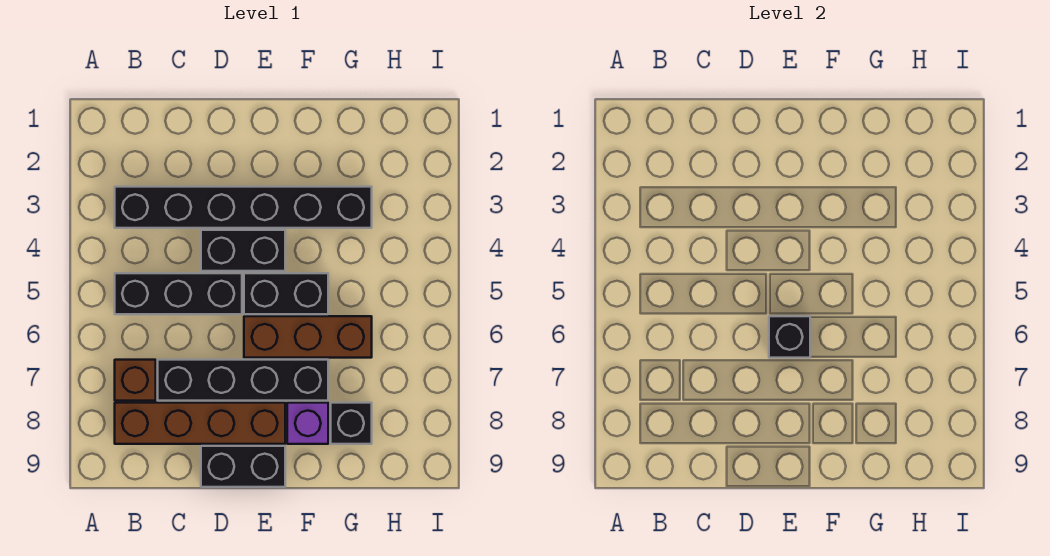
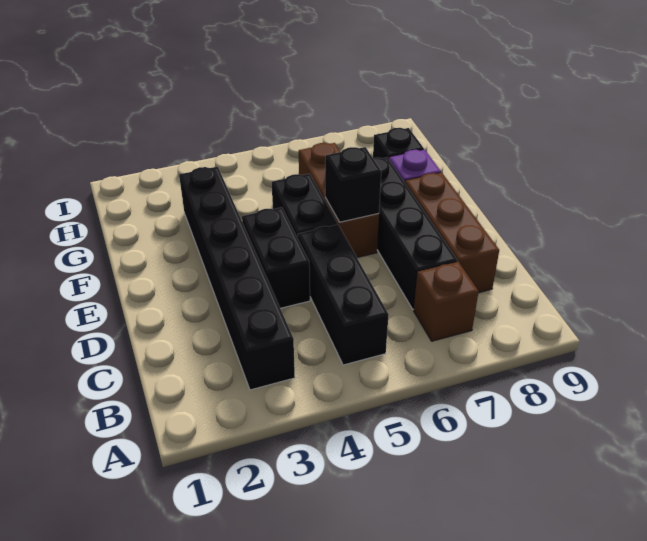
brown brick B8:E8 level 1 -> brown brick C8:E8 level 1
black brick D9:E9 level 1 -> none

